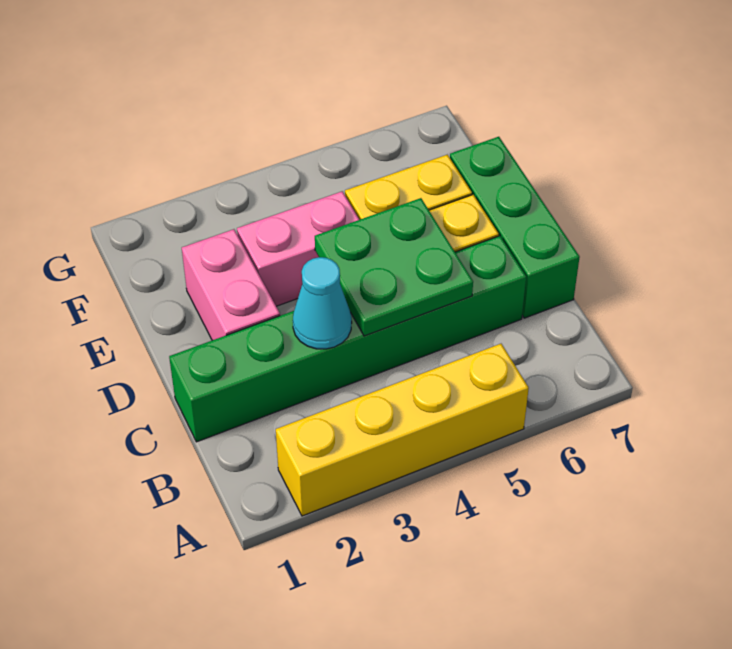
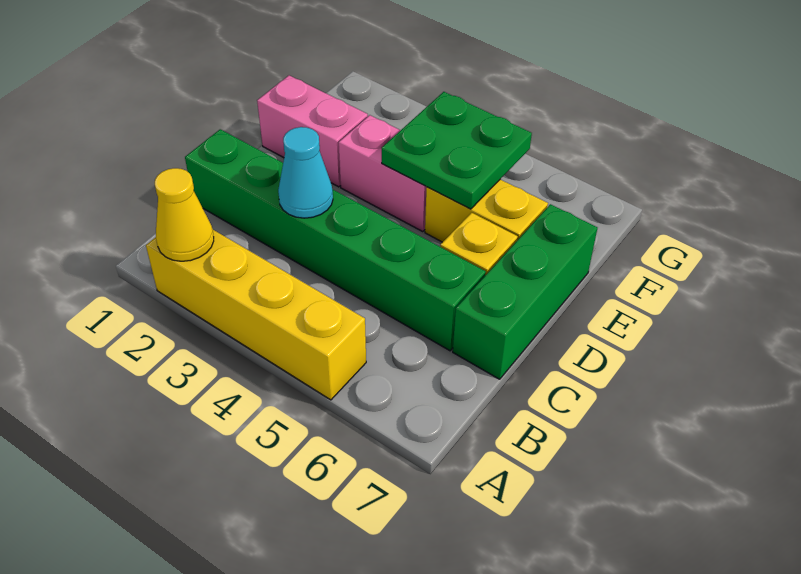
none -> yellow cone A2 level 2
green plate C4:D5 level 2 -> green plate E4:F5 level 2
pink brick D2:E2 level 1 -> pink brick E1:E2 level 1

